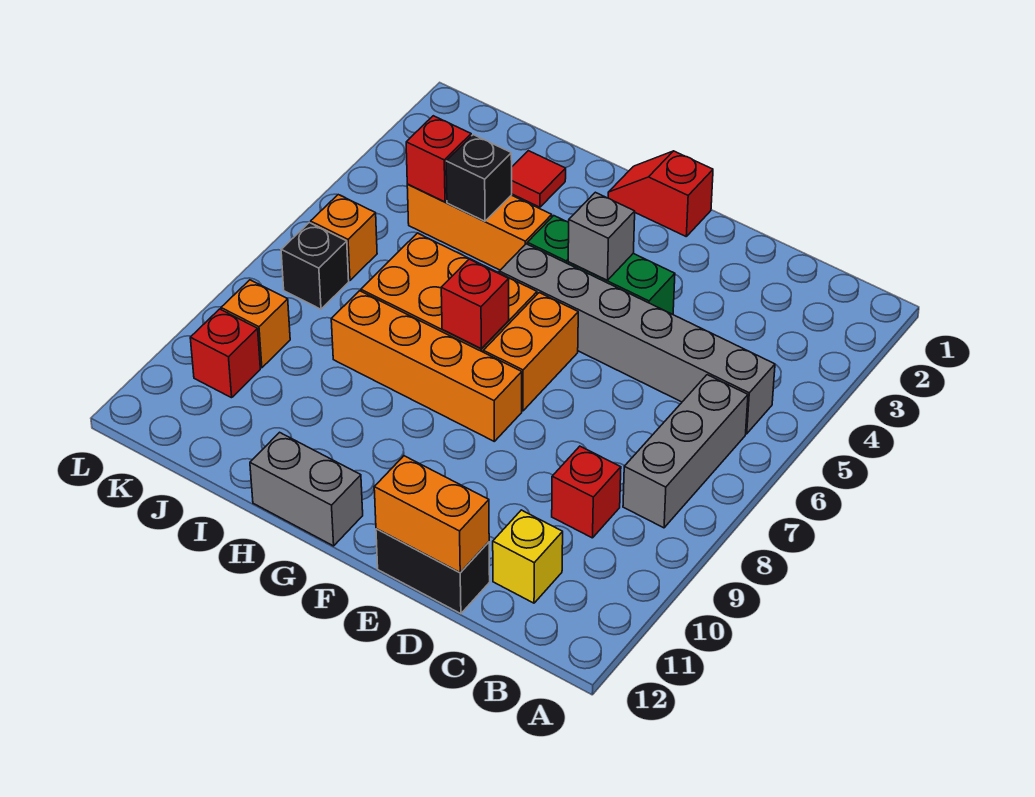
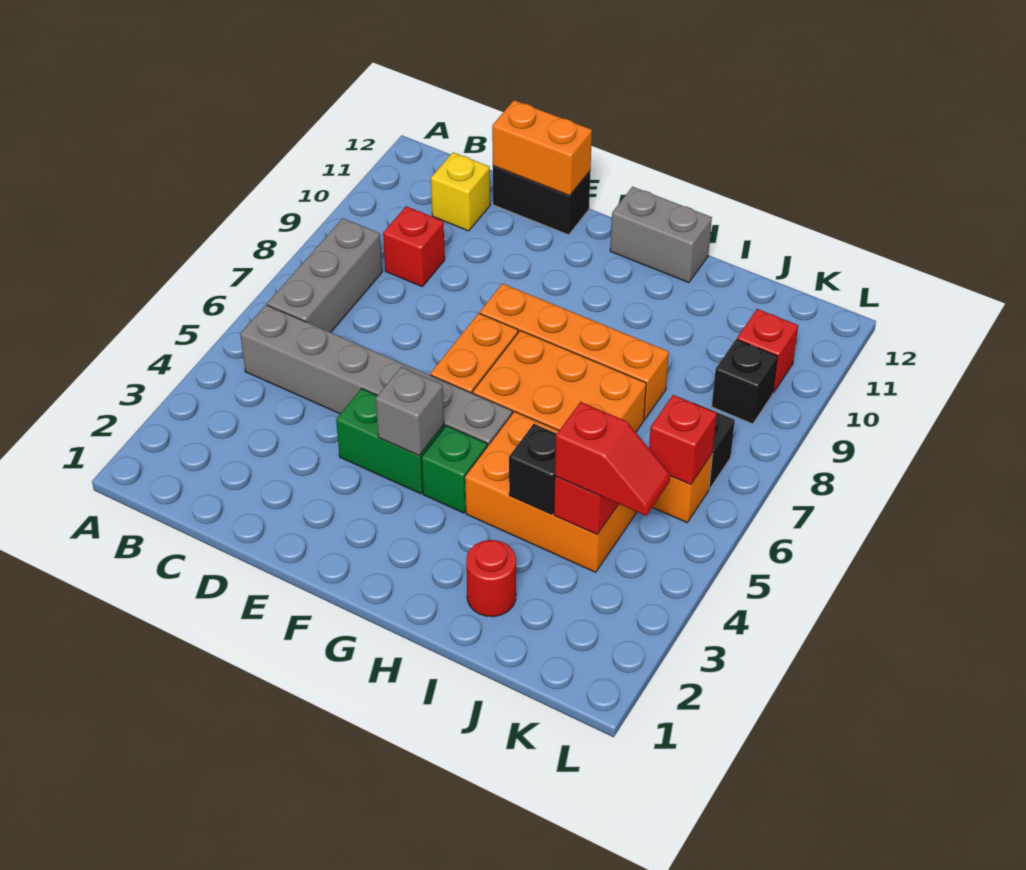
red slope F1:G1 level 1 top F -> red slope J4:K4 level 3 top J
red brick G7 level 2 -> red brick K6 level 2
orange brick H4:J4 level 1 -> orange brick H4:J5 level 1
red tile I2 level 1 -> red round brick I2 level 1
orange brick K9 level 1 -> black brick K9 level 1

